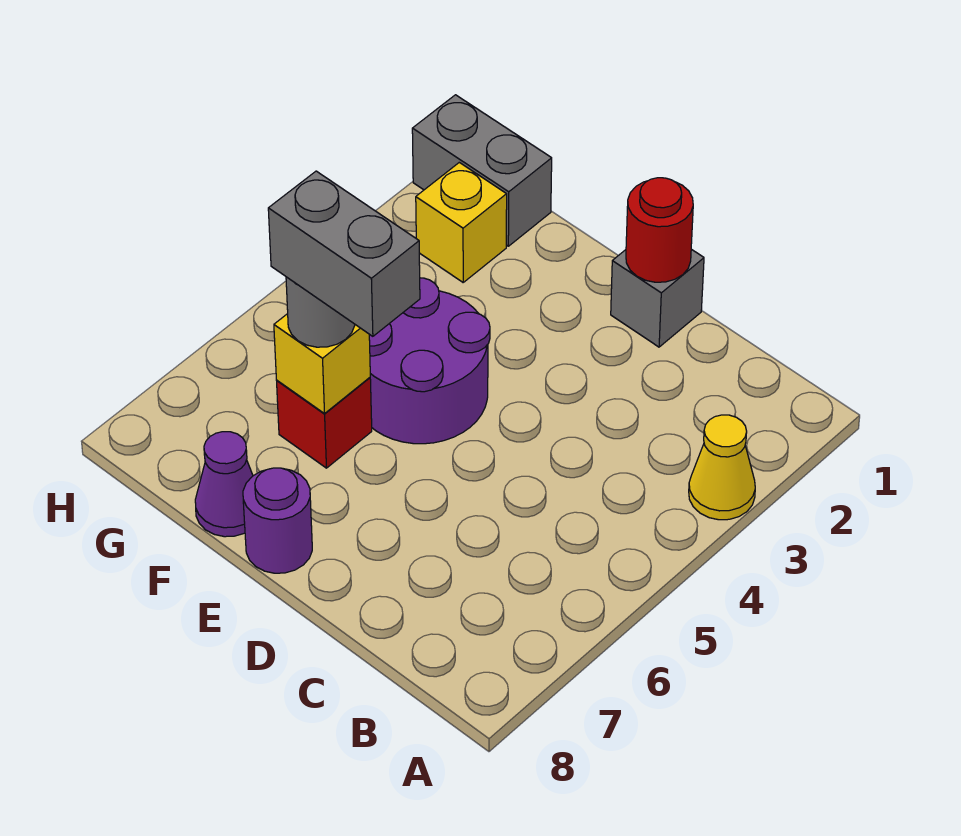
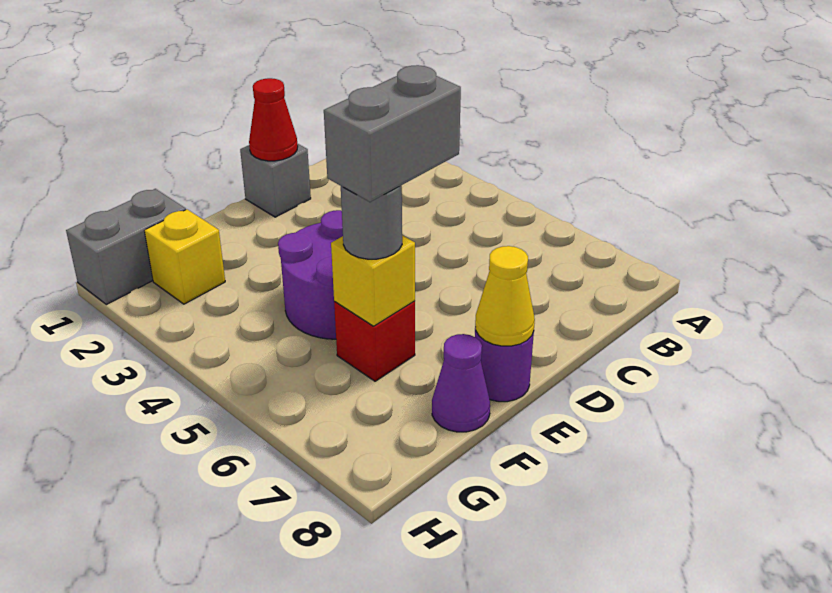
yellow cone A3 level 1 -> yellow cone E8 level 2
red round brick D1 level 2 -> red cone D1 level 2

